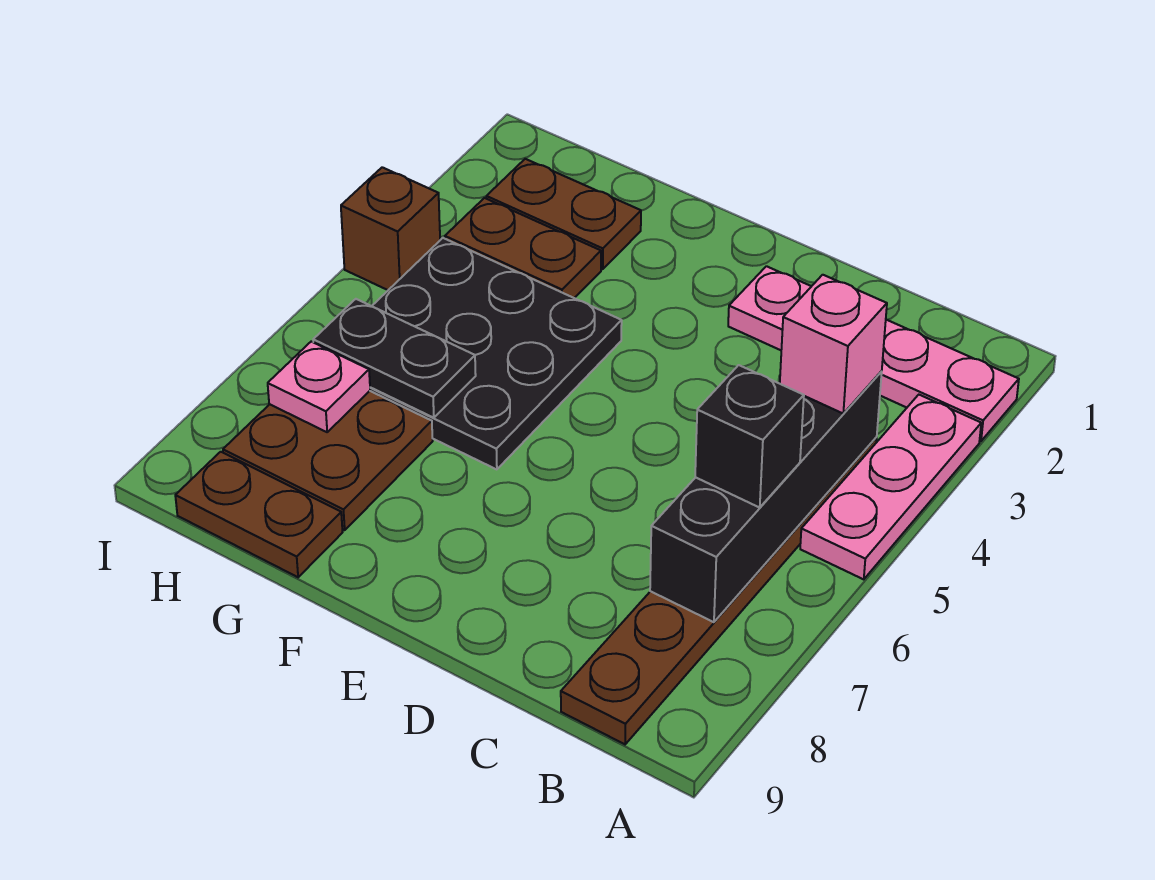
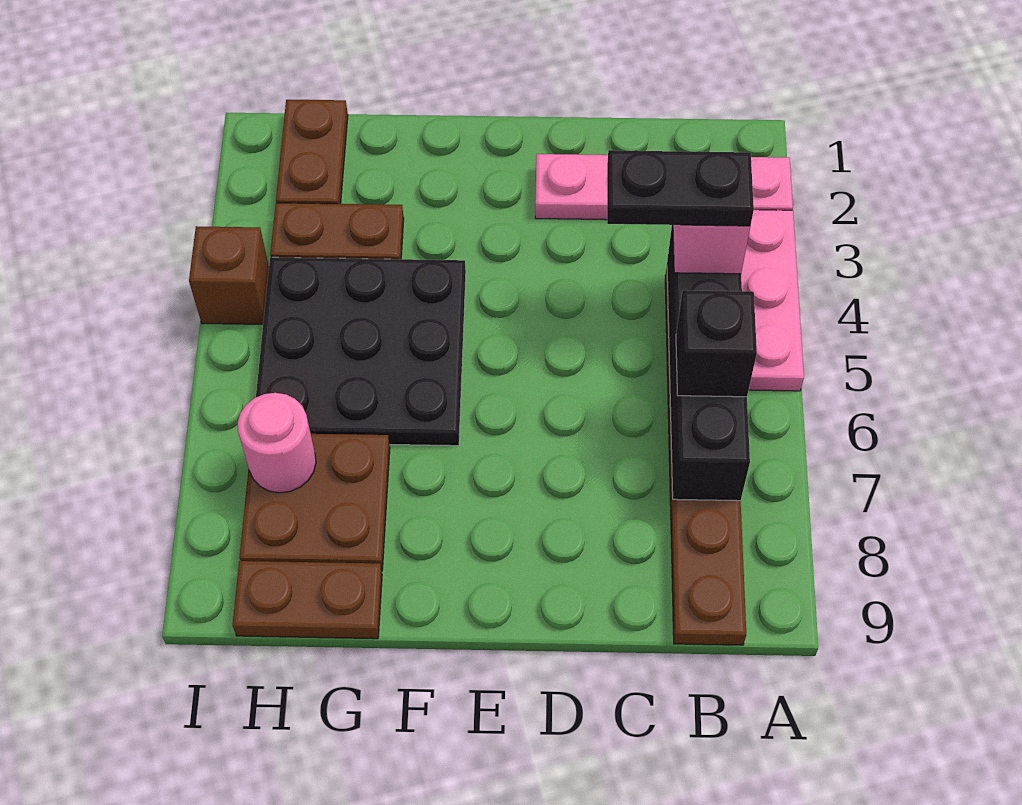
brown plate G2:H2 level 1 -> brown plate H1:H2 level 1
black plate G6:H6 level 2 -> black plate B4:C4 level 4
pink plate H7 level 2 -> pink round brick H7 level 2

